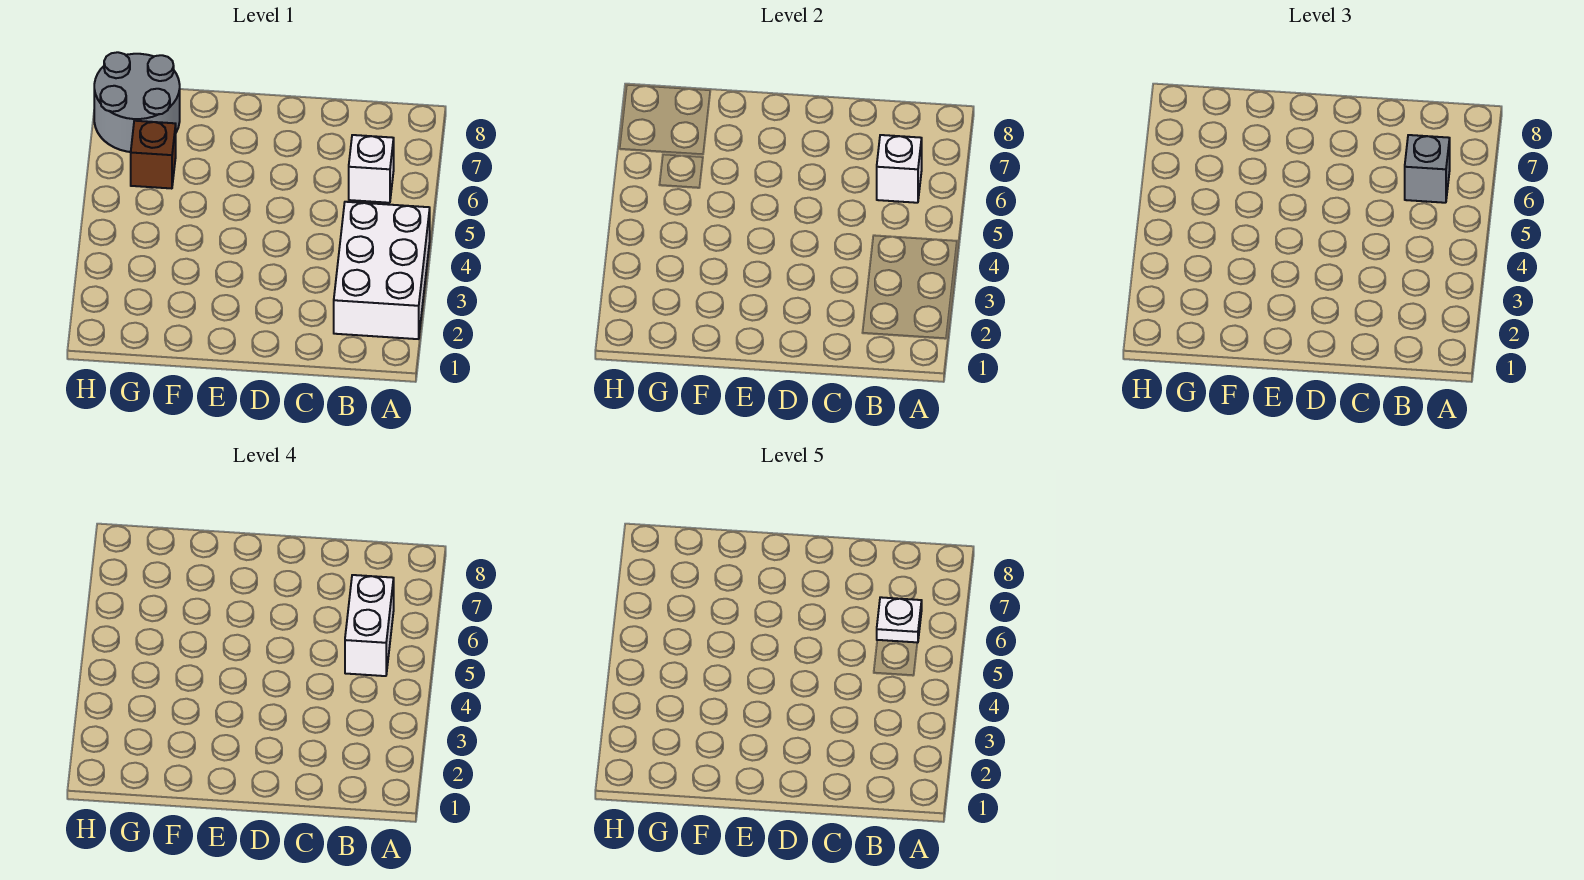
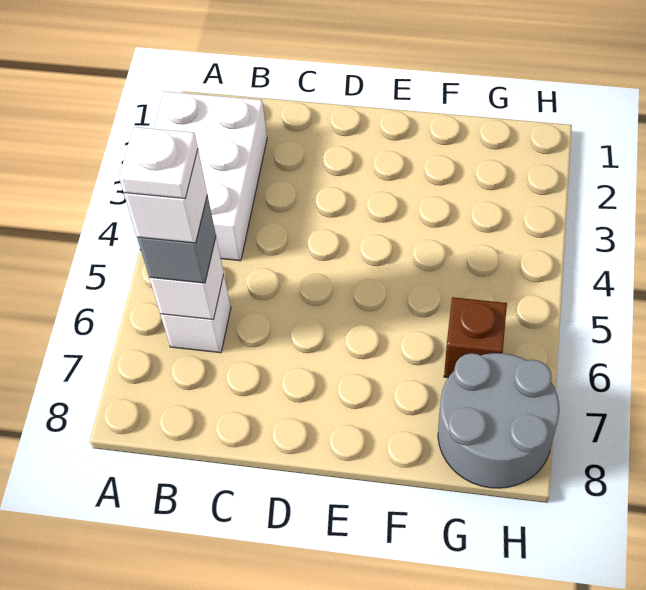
white brick B5:B6 level 4 -> white brick B6 level 4

